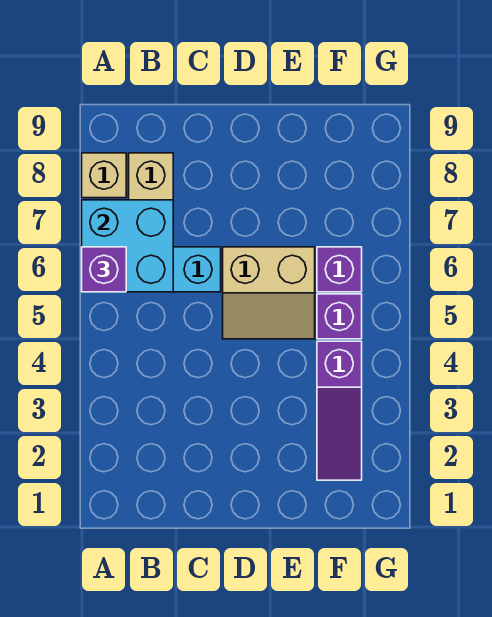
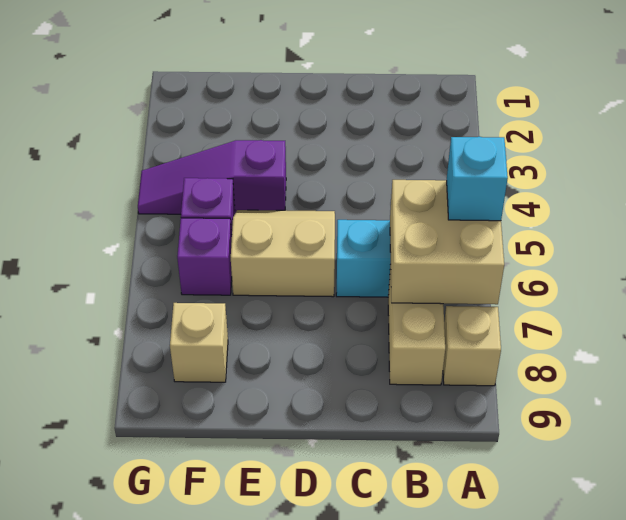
cyan brick A6:B7 level 2 -> tan brick A6:B7 level 2
purple brick A6 level 3 -> cyan brick A6 level 3
purple slope F2:F4 level 1 top 4 -> purple slope E4:G4 level 1 top E
none -> tan brick F8 level 1

